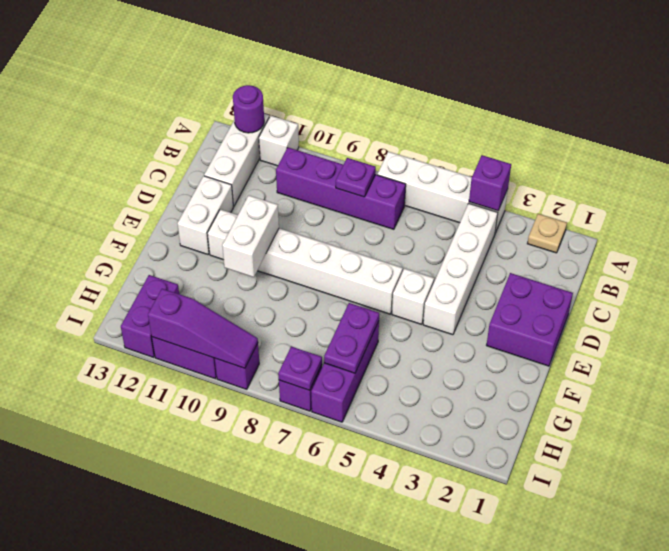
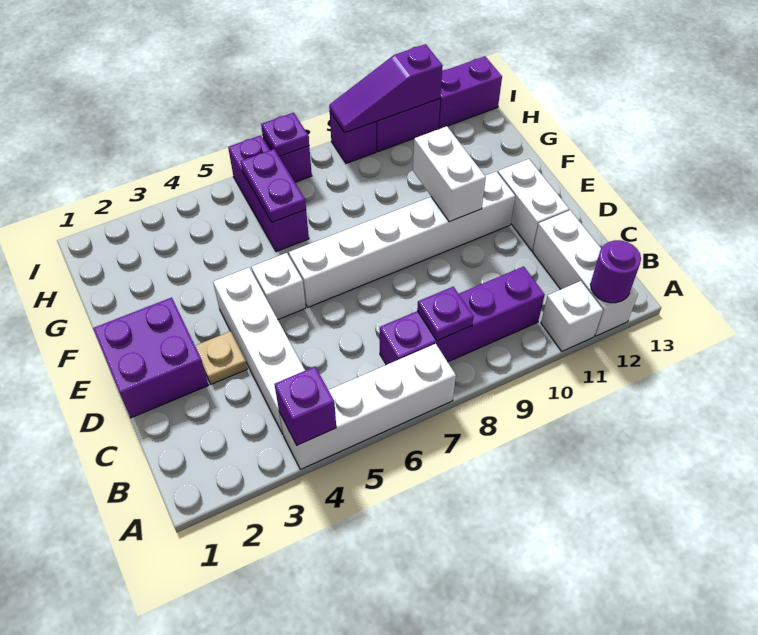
tan plate A2 level 1 -> tan plate D3 level 1
purple brick H12:I12 level 1 -> purple brick I12:I13 level 1

